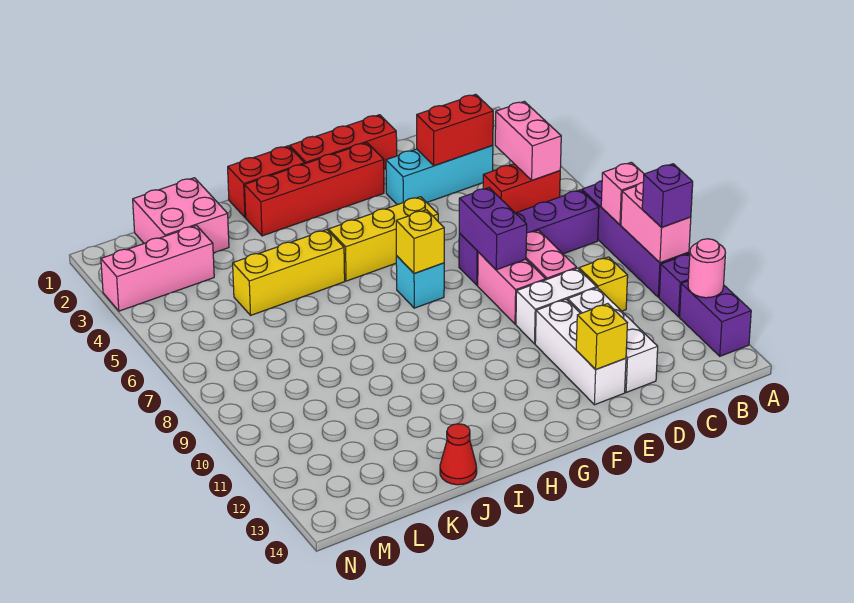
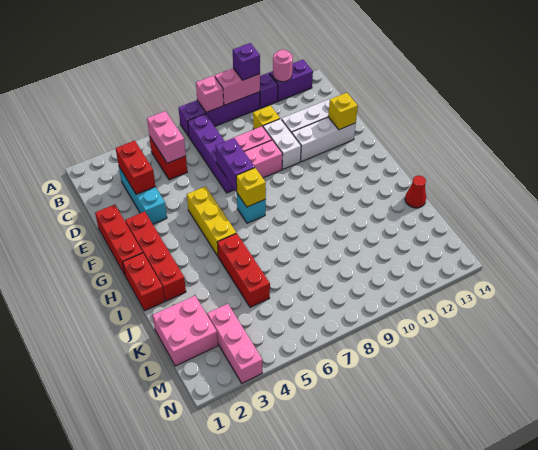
pink brick B4:B5 level 2 -> pink brick B5:C5 level 2
purple brick E7:E8 level 2 -> purple brick E7:F7 level 2
yellow brick I5:K5 level 1 -> red brick I5:K5 level 1

